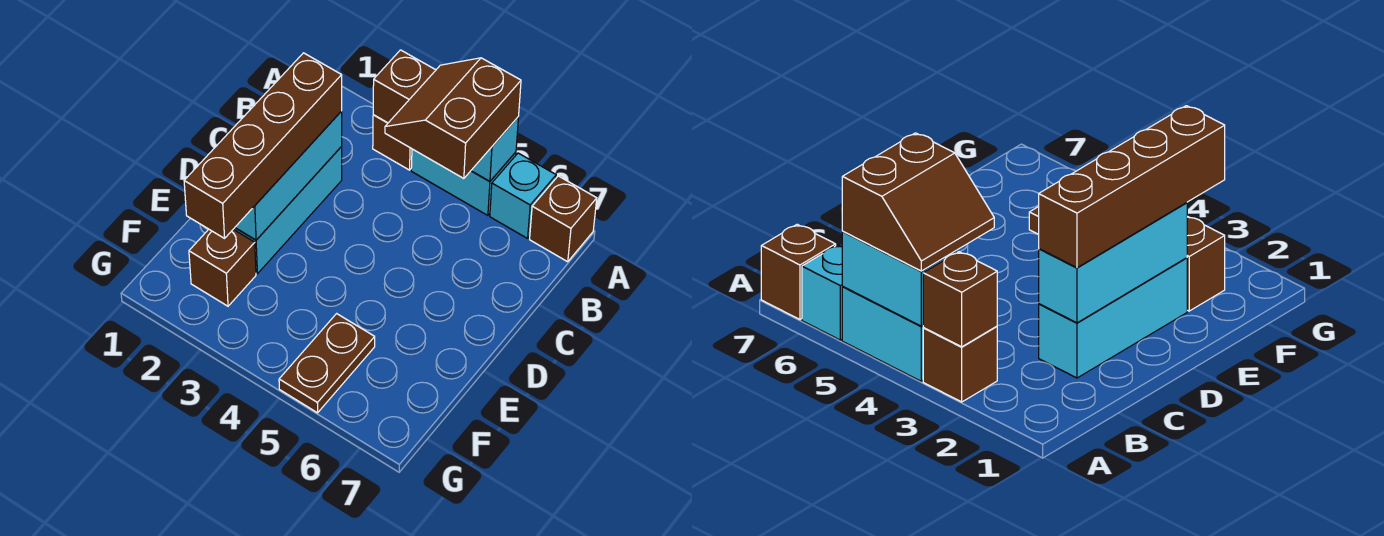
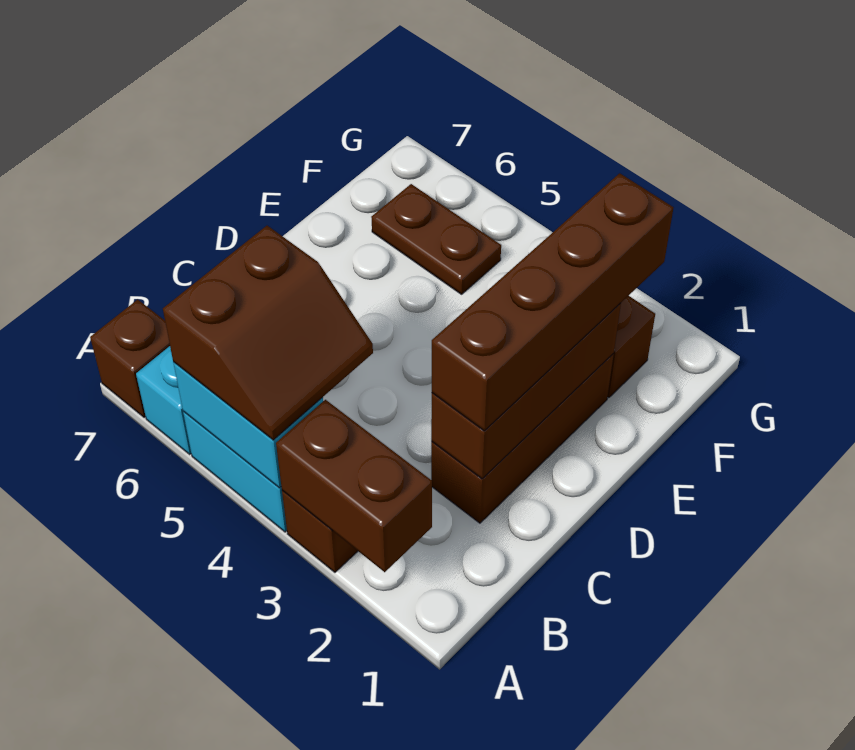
brown brick A3 level 2 -> brown brick A2:A3 level 2
cyan brick C2:E2 level 1 -> brown brick C2:E2 level 1
cyan brick C2:E2 level 2 -> brown brick C2:E2 level 2
brown plate F5:G5 level 1 -> brown plate F5:F6 level 1

